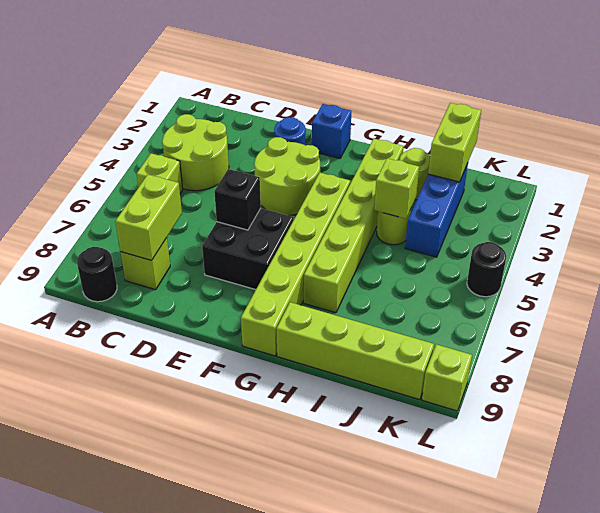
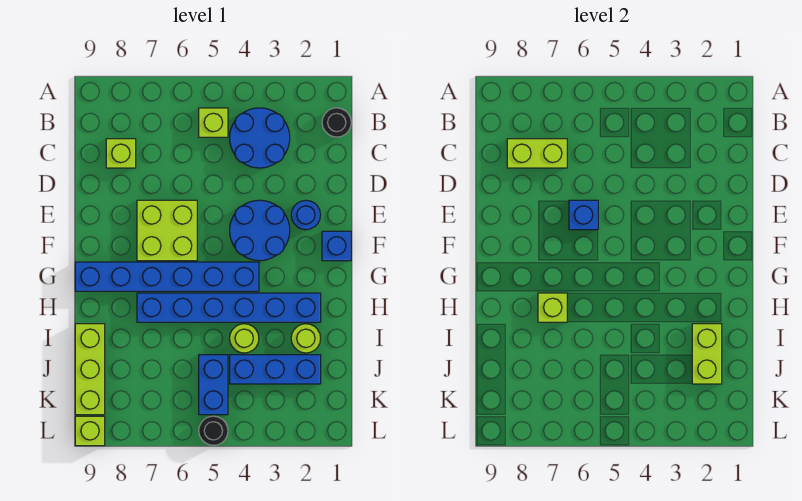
lime round brick B3:C4 level 1 -> blue round brick B3:C4 level 1
black round brick B9 level 1 -> black round brick B1 level 1
lime round brick E3:F4 level 1 -> blue round brick E3:F4 level 1
black brick E6:F7 level 1 -> lime brick E6:F7 level 1
black brick E6 level 2 -> blue brick E6 level 2
lime brick G4:G9 level 1 -> blue brick G4:G9 level 1
lime brick H2:H7 level 1 -> blue brick H2:H7 level 1
lime brick H9:K9 level 1 -> lime brick I9:K9 level 1
lime brick I4 level 2 -> lime brick H7 level 2
lime brick J1:J2 level 2 -> lime brick I2:J2 level 2
none -> blue brick J5:K5 level 1

